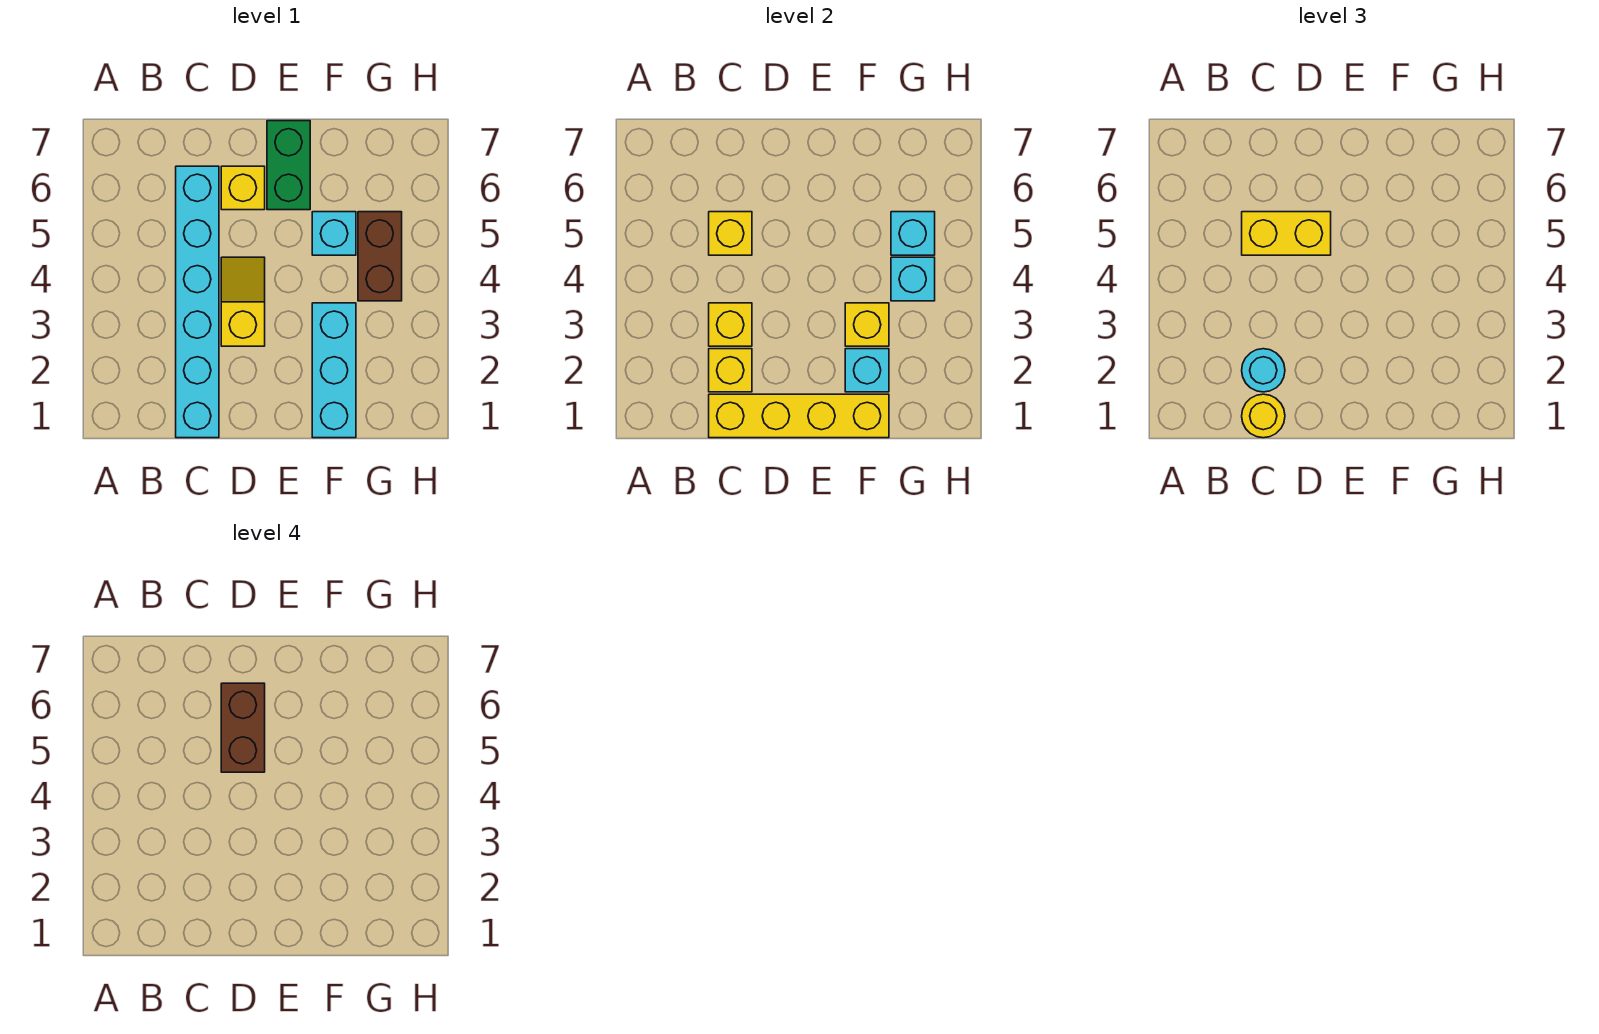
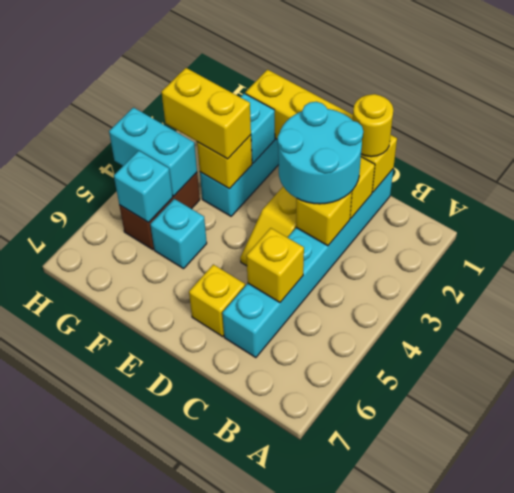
cyan round brick C2 level 3 -> cyan round brick C2:D3 level 3
yellow brick C5:D5 level 3 -> yellow brick F3:G3 level 3
brown brick D5:D6 level 4 -> none
green brick E6:E7 level 1 -> none
cyan brick G4 level 2 -> cyan brick G4:H4 level 2

